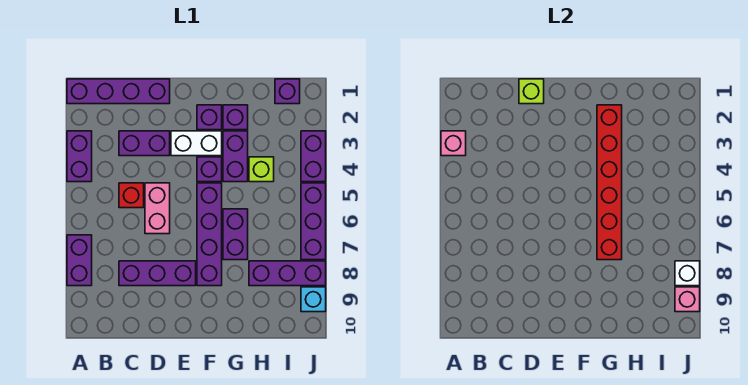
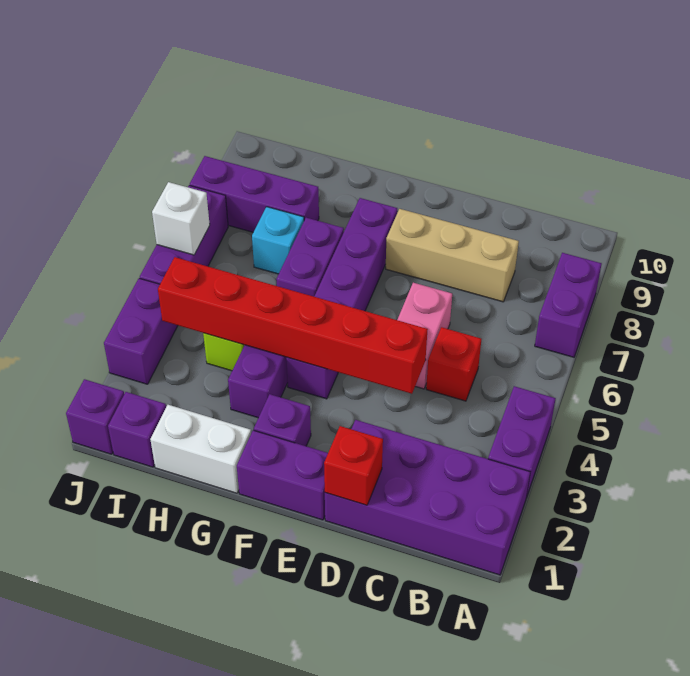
purple brick A1:D1 level 1 -> purple brick A1:D2 level 1
pink brick A3 level 2 -> none
purple brick C3:D3 level 1 -> purple brick E1:F1 level 1
purple brick C8:E8 level 1 -> tan brick C8:E8 level 1
lime brick D1 level 2 -> red brick D1 level 2
white brick E3:F3 level 1 -> white brick G1:H1 level 1
purple brick G2 level 1 -> purple brick J1 level 1
red brick G2:G7 level 2 -> red brick D4:I4 level 2
white brick J8 level 2 -> white brick J6 level 2
cyan brick J9 level 1 -> cyan brick H7 level 1
pink brick J9 level 2 -> none

